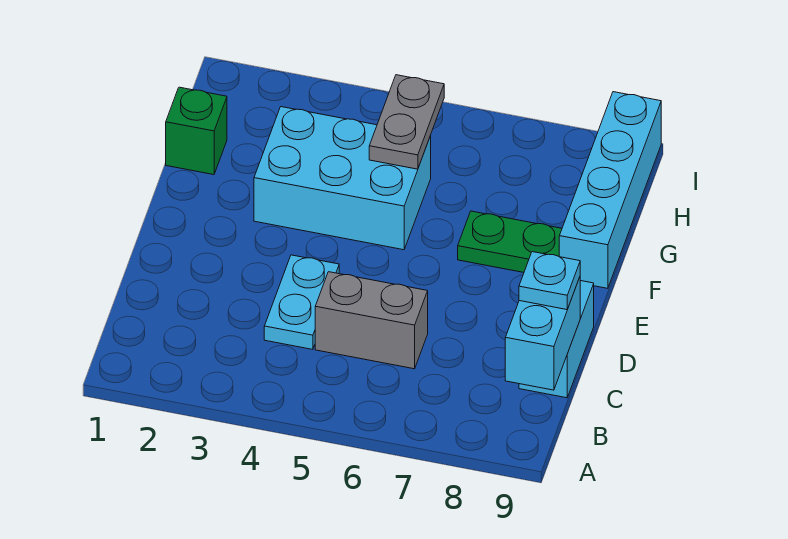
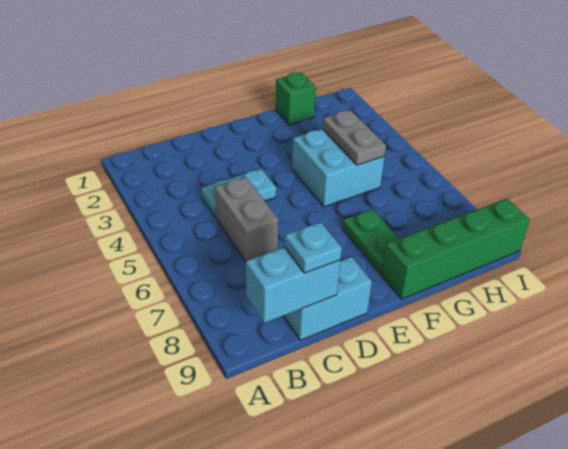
cyan brick F3:G5 level 1 -> cyan brick F4:G5 level 1
cyan brick F9:I9 level 1 -> green brick F9:I9 level 1
grey plate G5:H5 level 2 -> grey plate G4:G5 level 2

